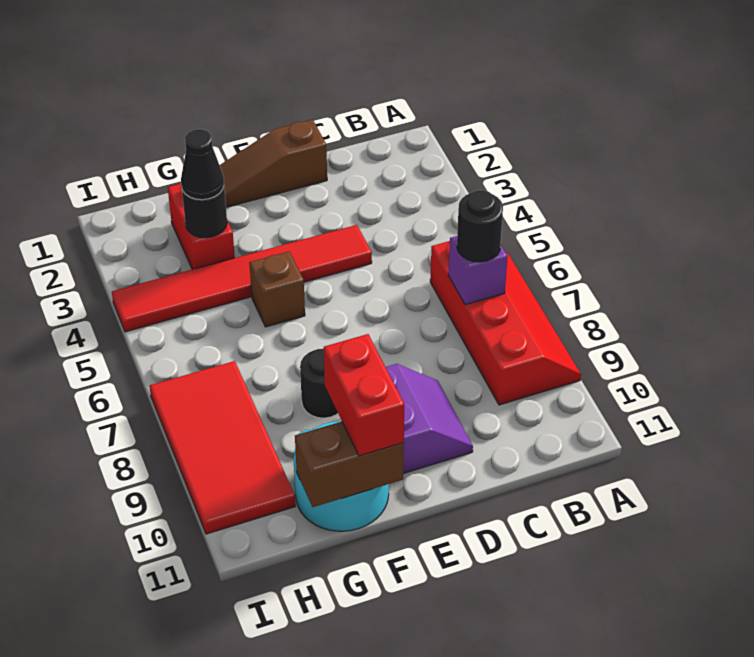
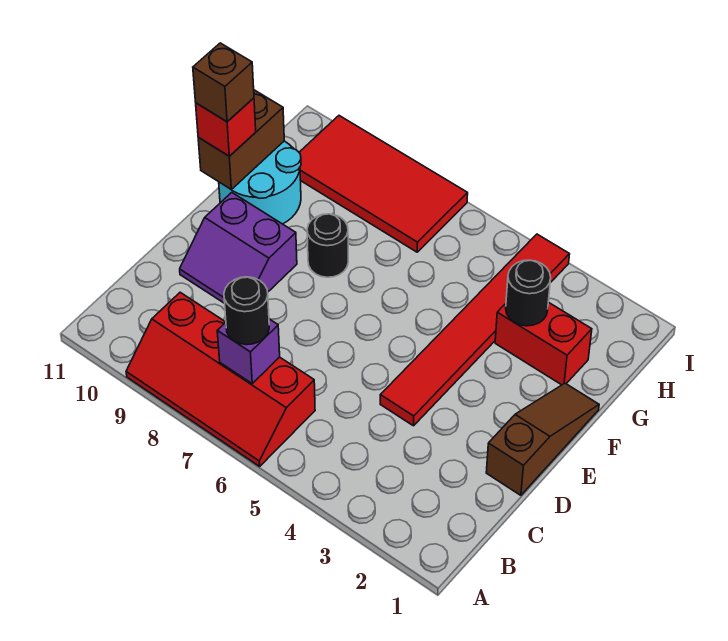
brown brick F5 level 1 -> brown brick F11 level 4
red brick F10:F11 level 3 -> red brick F11 level 3
black cone G3 level 3 -> none

